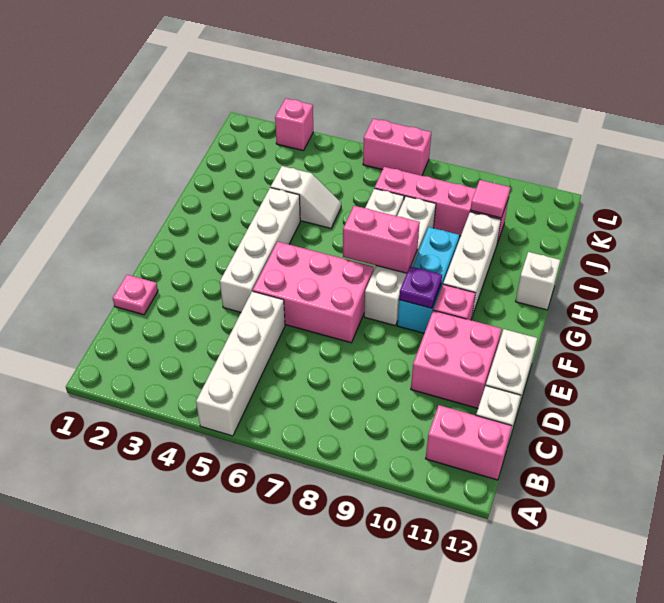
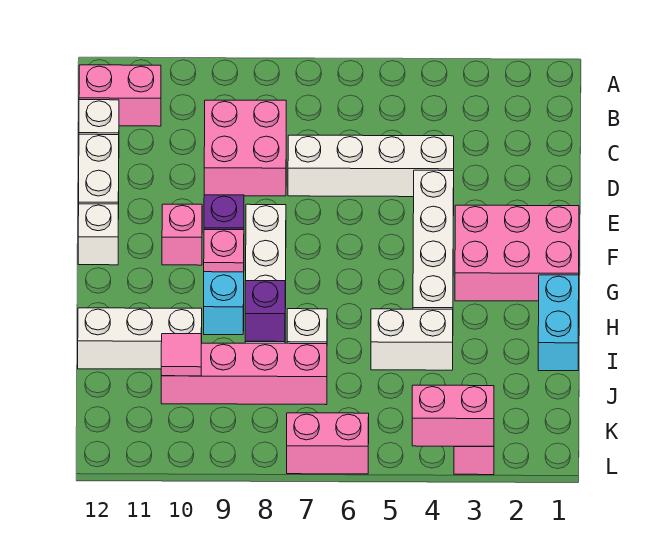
white brick A5:D5 level 1 -> white brick D4:D7 level 1
pink plate D1 level 1 -> pink plate G9 level 2
pink brick D10:E11 level 1 -> pink brick C8:D9 level 1
pink brick E5:F7 level 1 -> pink brick F1:G3 level 1
pink brick G7:G8 level 2 -> pink brick L3:L4 level 2
white brick G10:I10 level 1 -> white brick I10:I12 level 1
none -> cyan brick H1:I1 level 1
white brick H12 level 1 -> white brick F12 level 1
white slope I4:I5 level 1 top 4 -> white brick I4:I5 level 1
none -> purple brick I8 level 2

